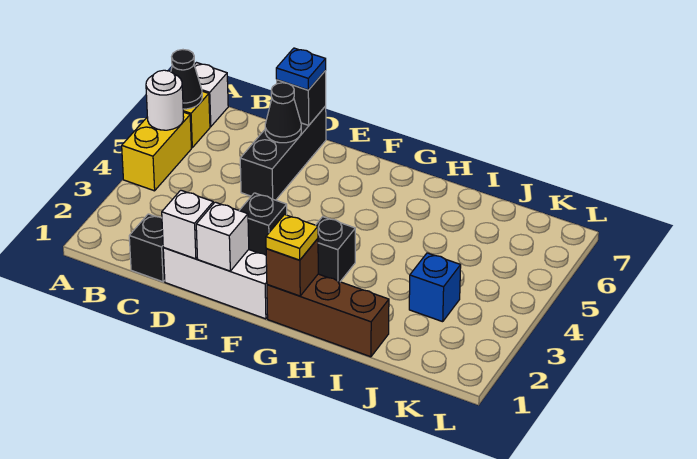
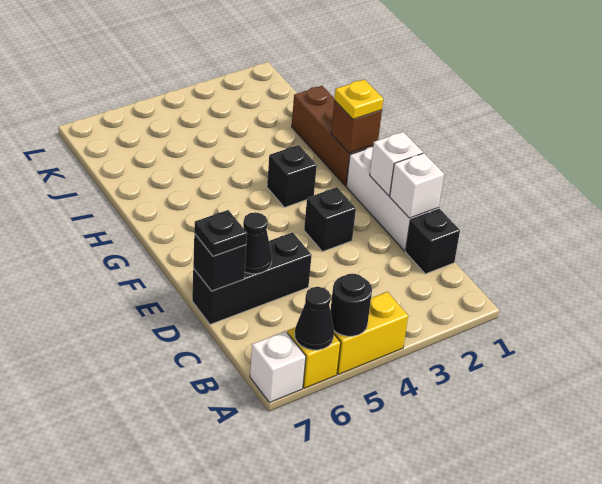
white round brick A5 level 2 -> black round brick A5 level 2
blue plate D7 level 3 -> black plate D7 level 3
blue brick J3 level 1 -> none

